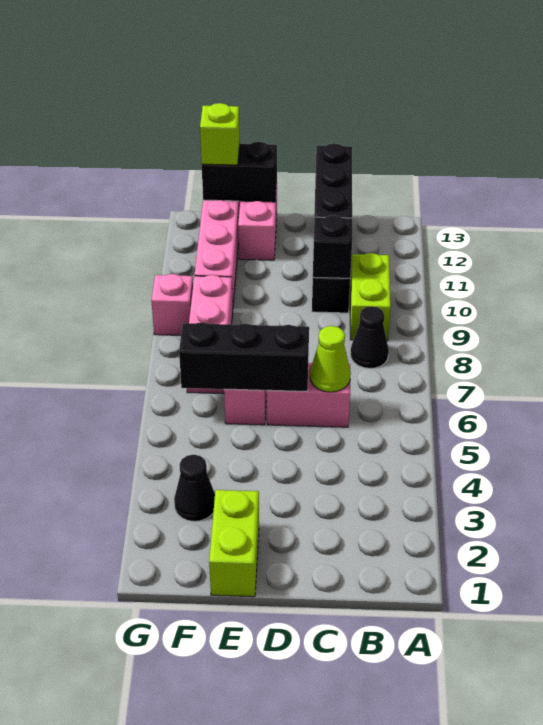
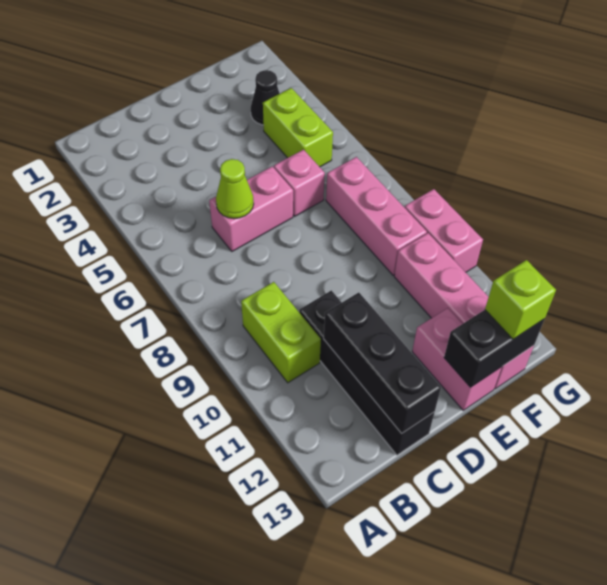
black cone B8 level 1 -> none
black brick C10 level 2 -> none
black brick D6:F6 level 2 -> none
lime brick E1:E2 level 1 -> lime brick F4:F5 level 1
pink brick G9 level 1 -> pink brick G9:G10 level 1

